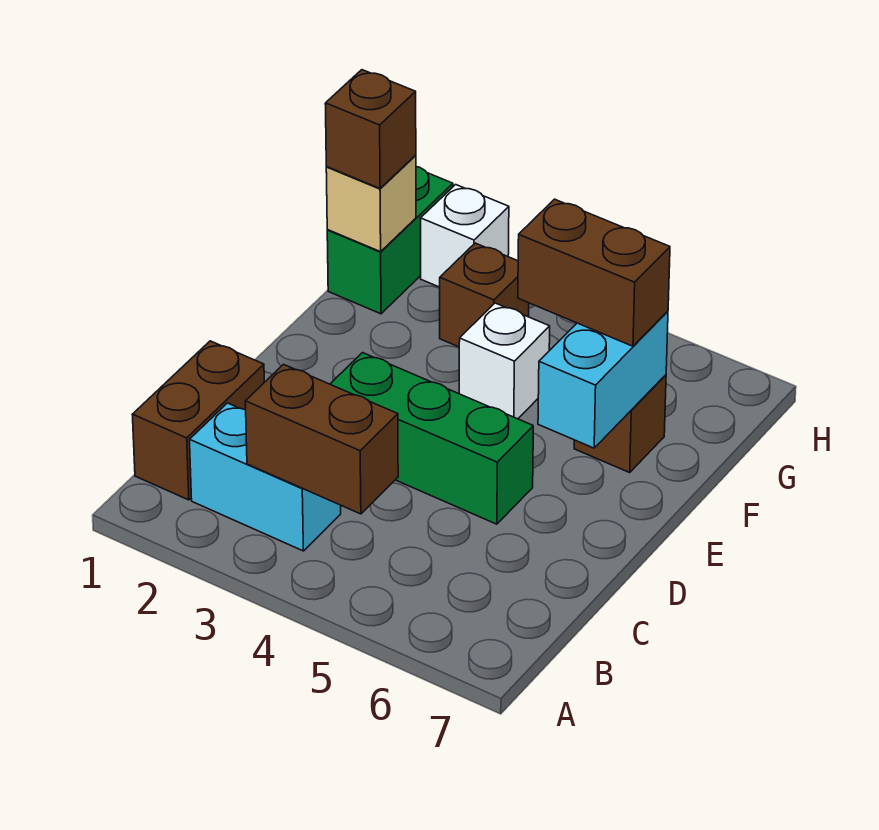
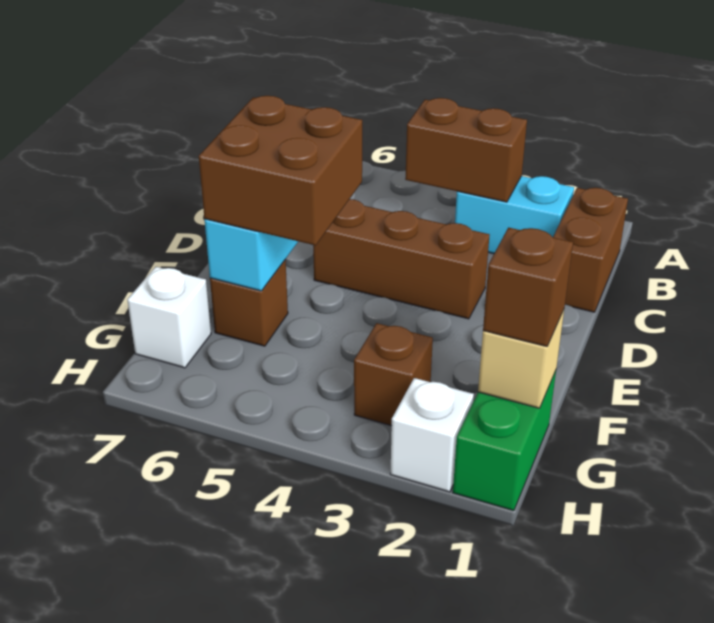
green brick D3:D5 level 1 -> brown brick D3:D5 level 1
white brick F4 level 1 -> white brick G7 level 1
brown brick F5:F6 level 3 -> brown brick E5:F6 level 3

